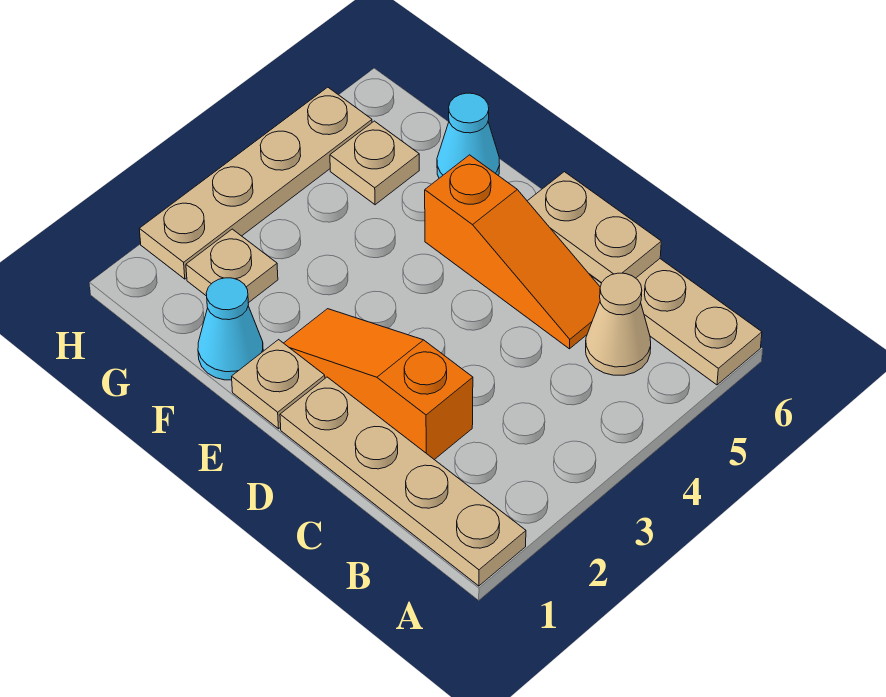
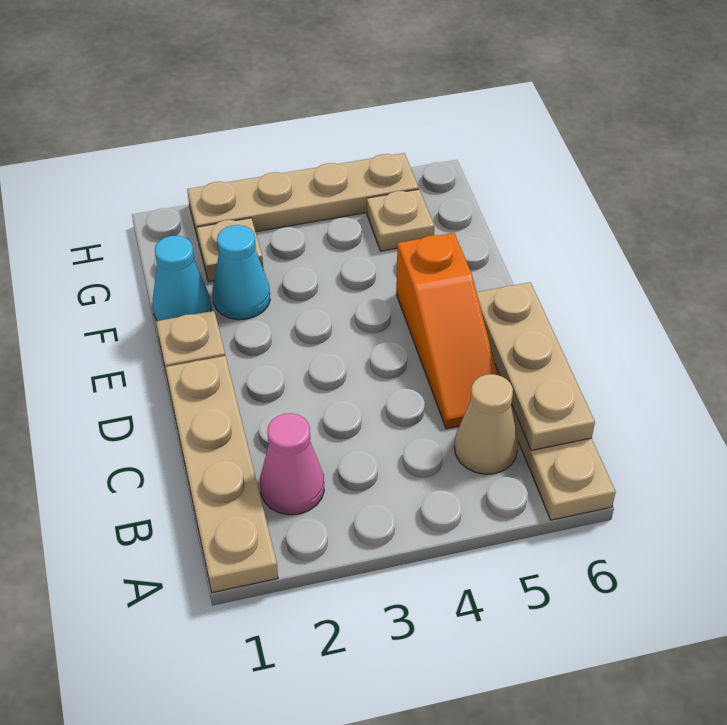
none -> pink cone B2 level 1
orange slope C2:E2 level 1 top C -> none
tan plate C6:D6 level 2 -> tan plate B6:D6 level 2
cyan cone F6 level 1 -> cyan cone F2 level 1

